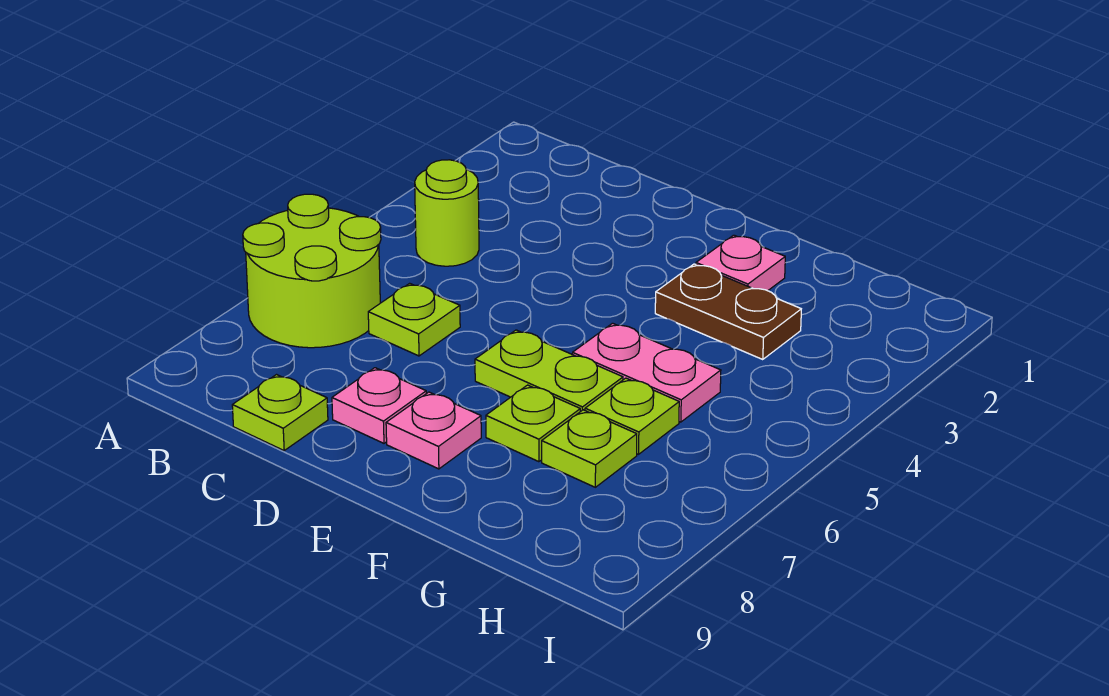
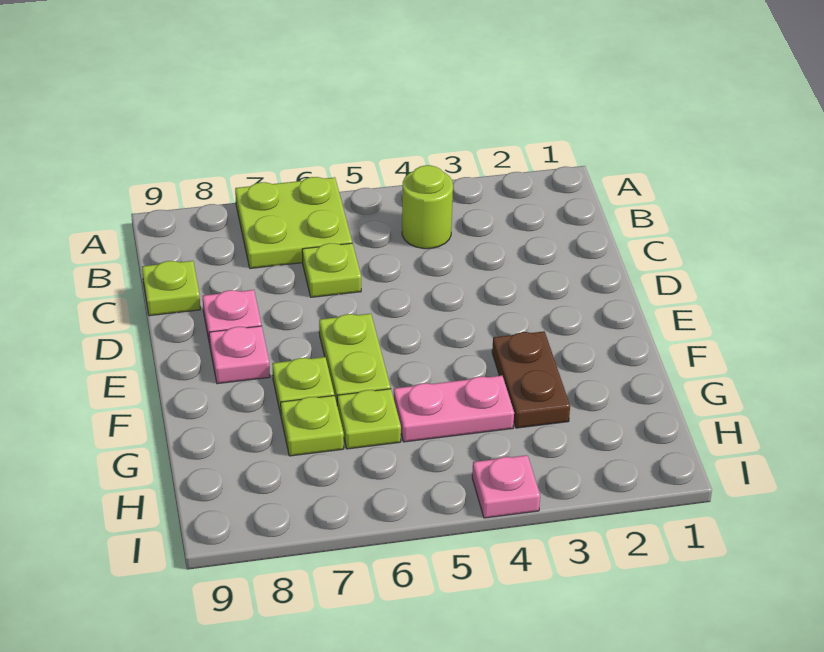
lime round brick A6:B7 level 1 -> lime plate A6:B7 level 1
pink plate F2 level 1 -> pink plate I4 level 1
pink plate F5:G5 level 1 -> pink plate G4:G5 level 1

